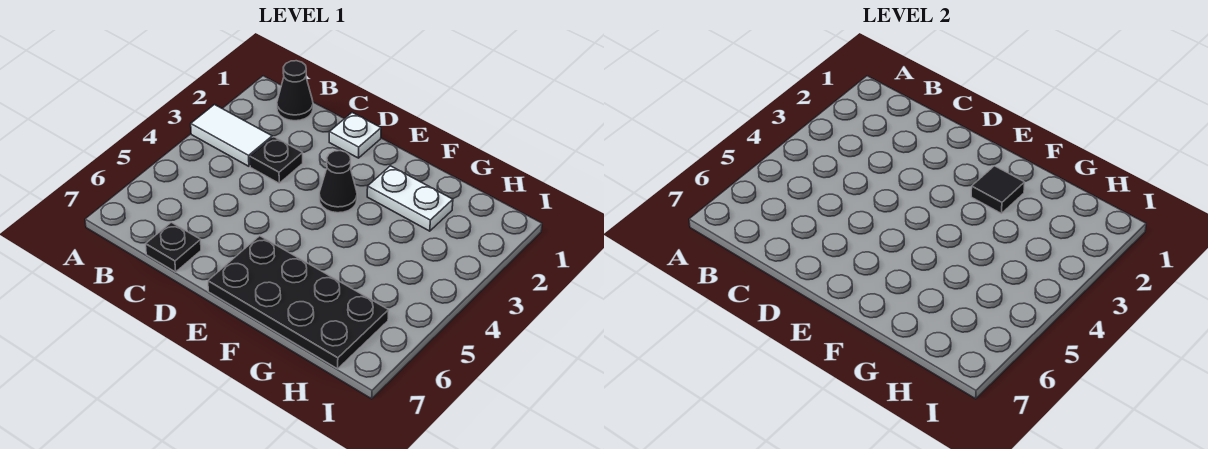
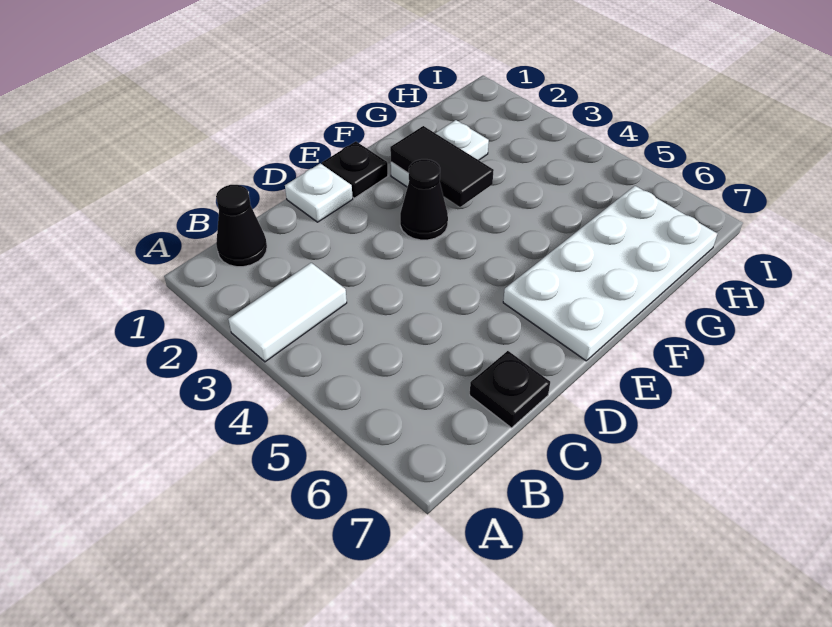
black plate C3 level 1 -> black plate E1 level 1
black plate E6:H7 level 1 -> white plate E6:H7 level 1
black tile F2 level 2 -> black tile F2:F3 level 2

